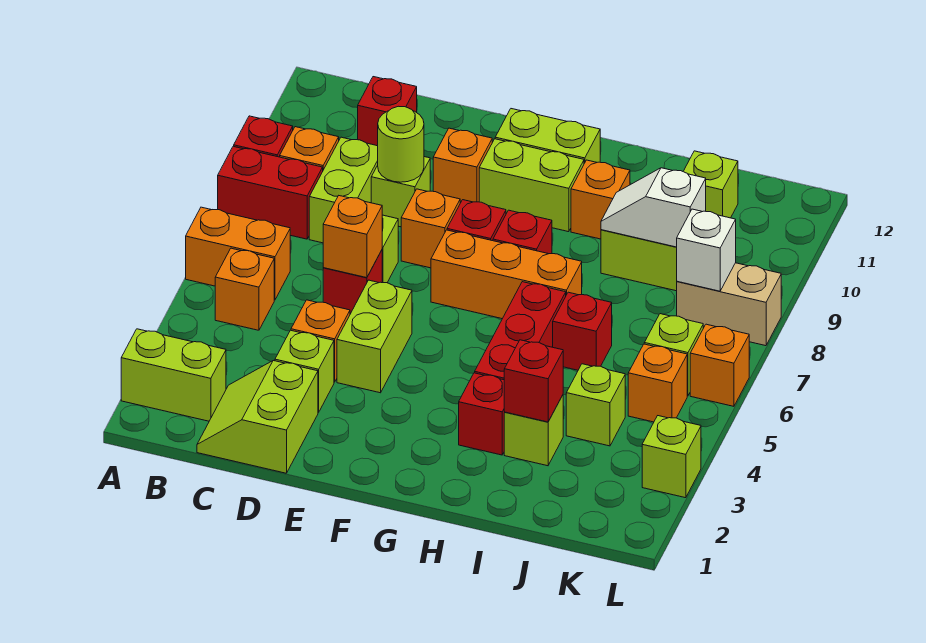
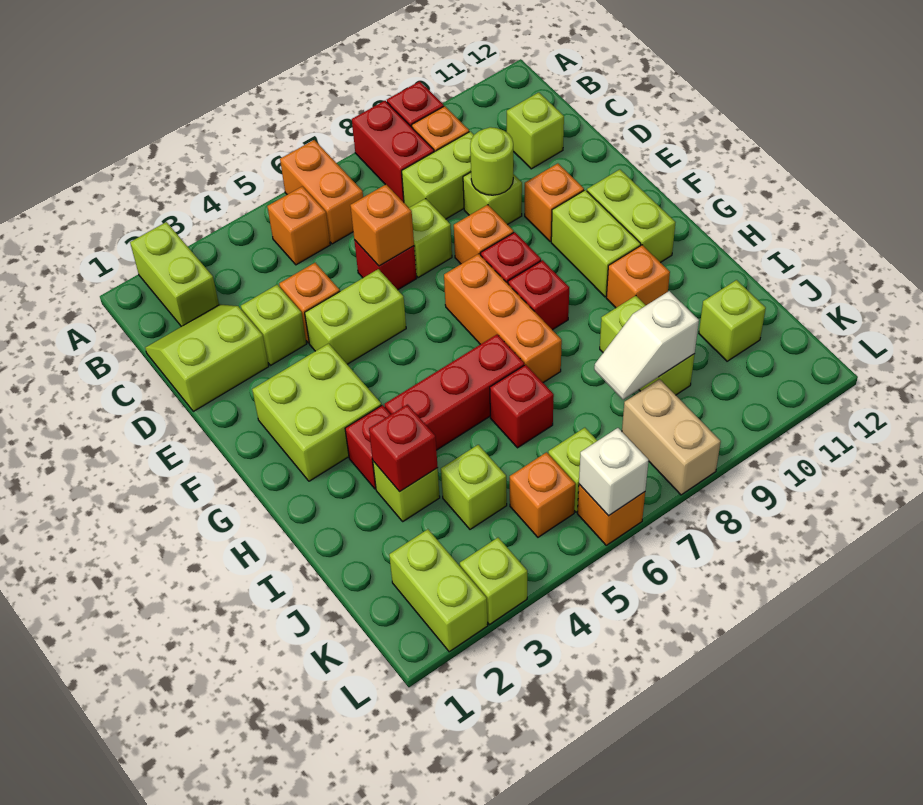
red brick C11 level 1 -> lime brick C11 level 1
none -> lime brick F2:G3 level 1
white slope I9:J9 level 2 top J -> white slope J8:J9 level 2 top 9
none -> lime brick K2:L2 level 1
white brick K8 level 2 -> white brick L6 level 2

